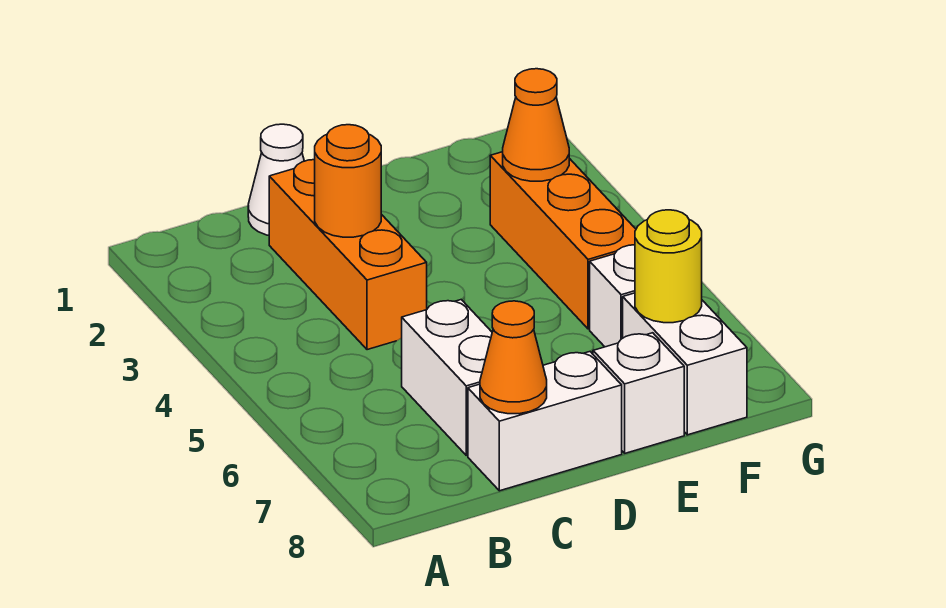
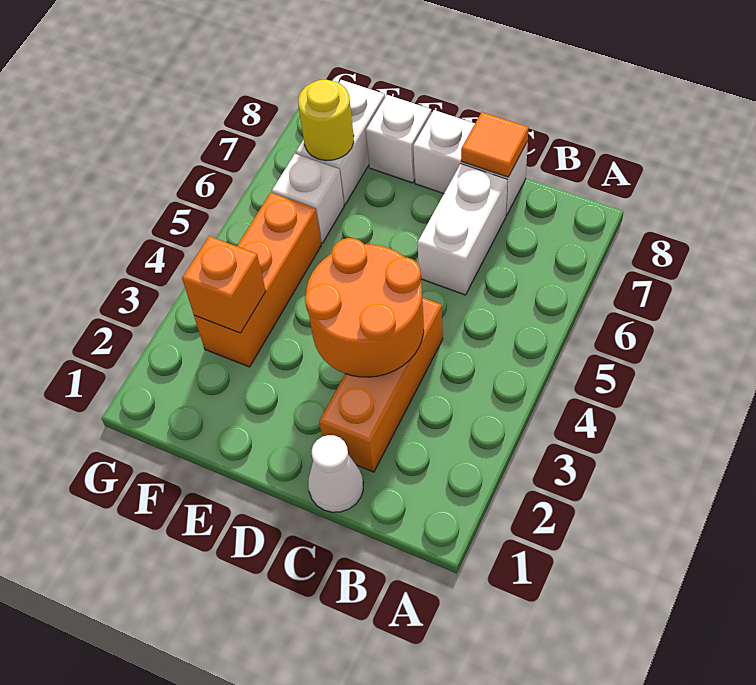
orange round brick C3 level 2 -> orange round brick C3:D4 level 2
orange cone C8 level 2 -> orange tile C8 level 2
orange cone F3 level 2 -> orange brick F3 level 2

